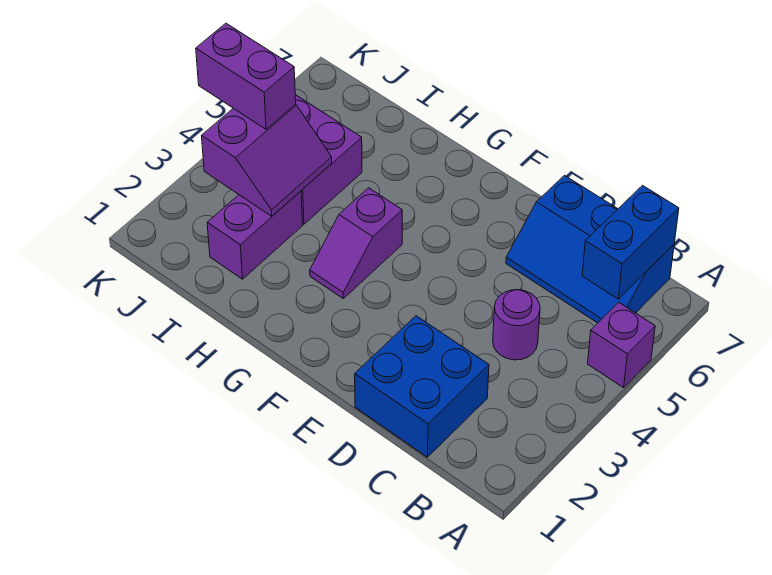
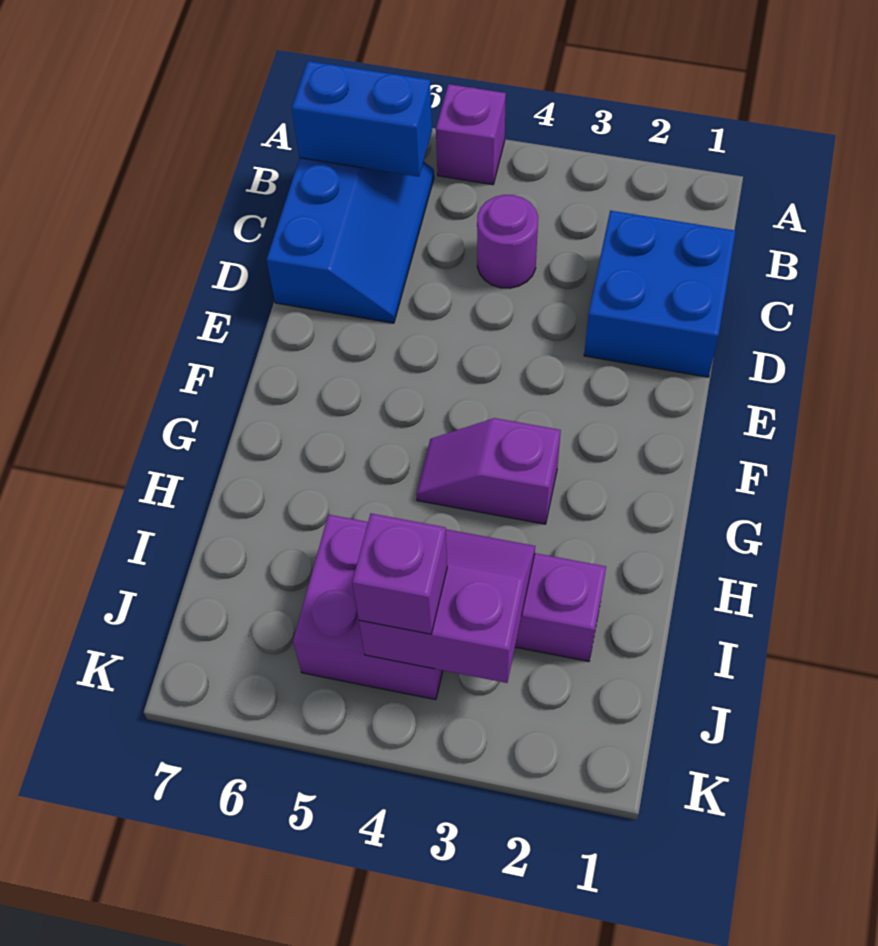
purple slope G3:G4 level 1 top 4 -> purple slope G3:G4 level 1 top 3
purple brick J4:K4 level 3 -> purple brick J4 level 3

